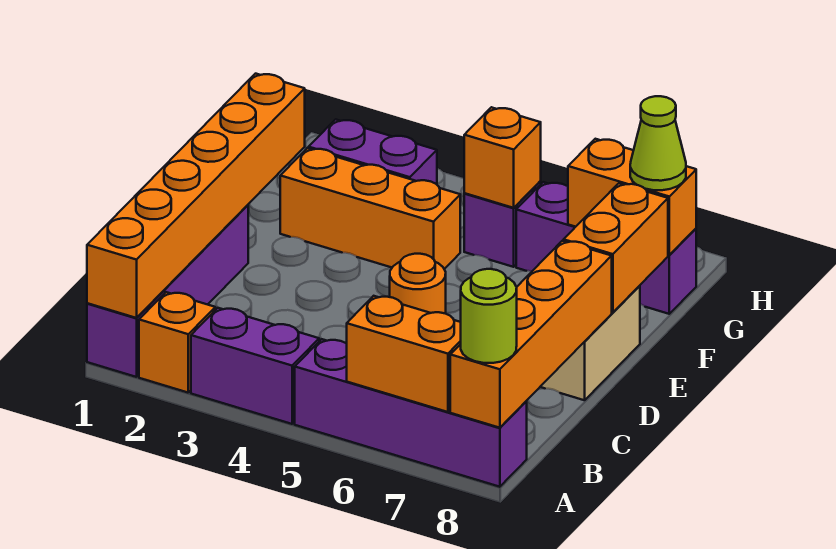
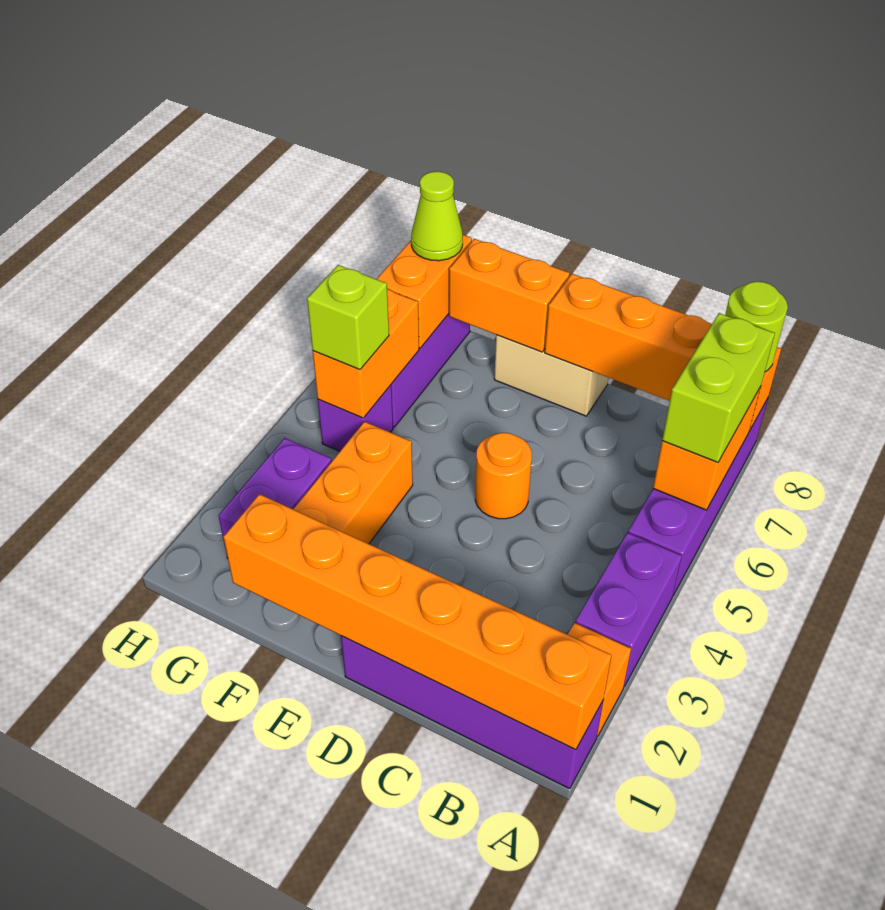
none -> lime brick A6:A7 level 3
orange brick G5 level 2 -> orange brick G5:G6 level 2
none -> lime brick G5 level 3

